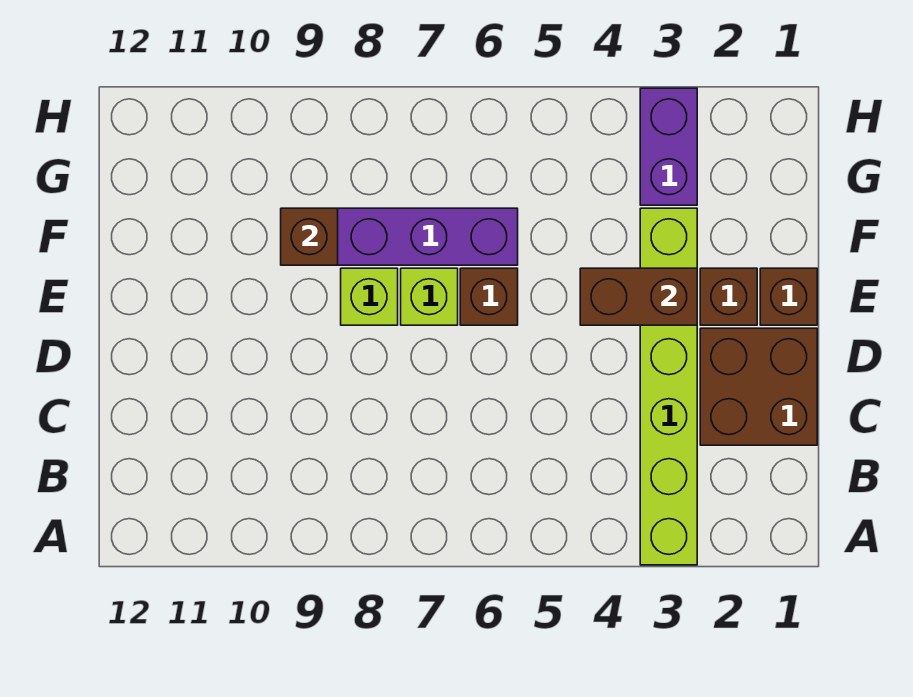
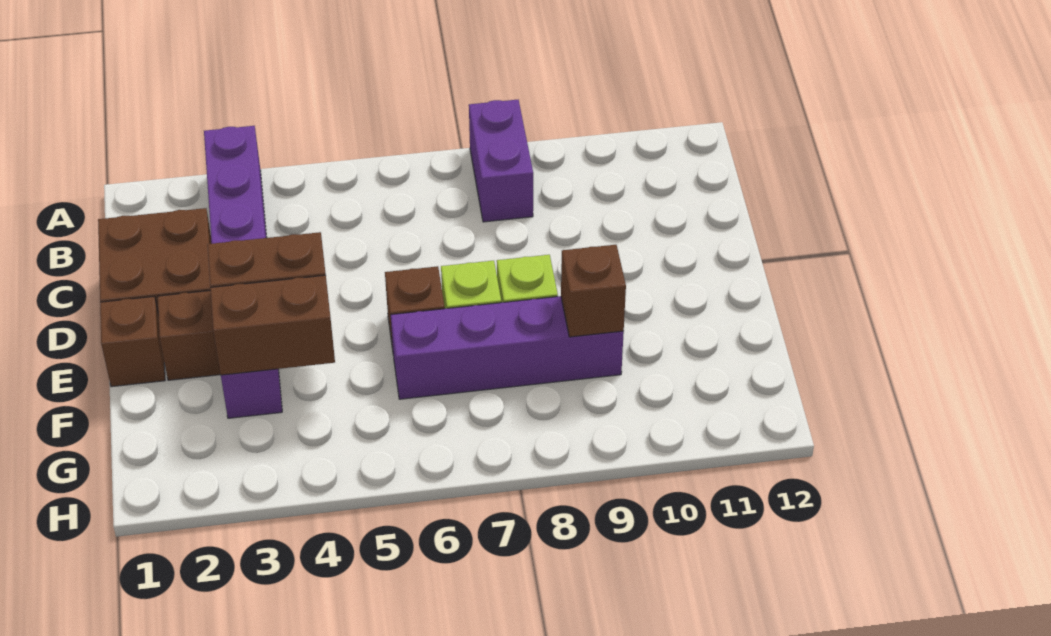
lime brick A3:F3 level 1 -> purple brick A3:F3 level 1
none -> brown brick F3:F4 level 2
purple brick G3:H3 level 1 -> purple brick A8:B8 level 1

